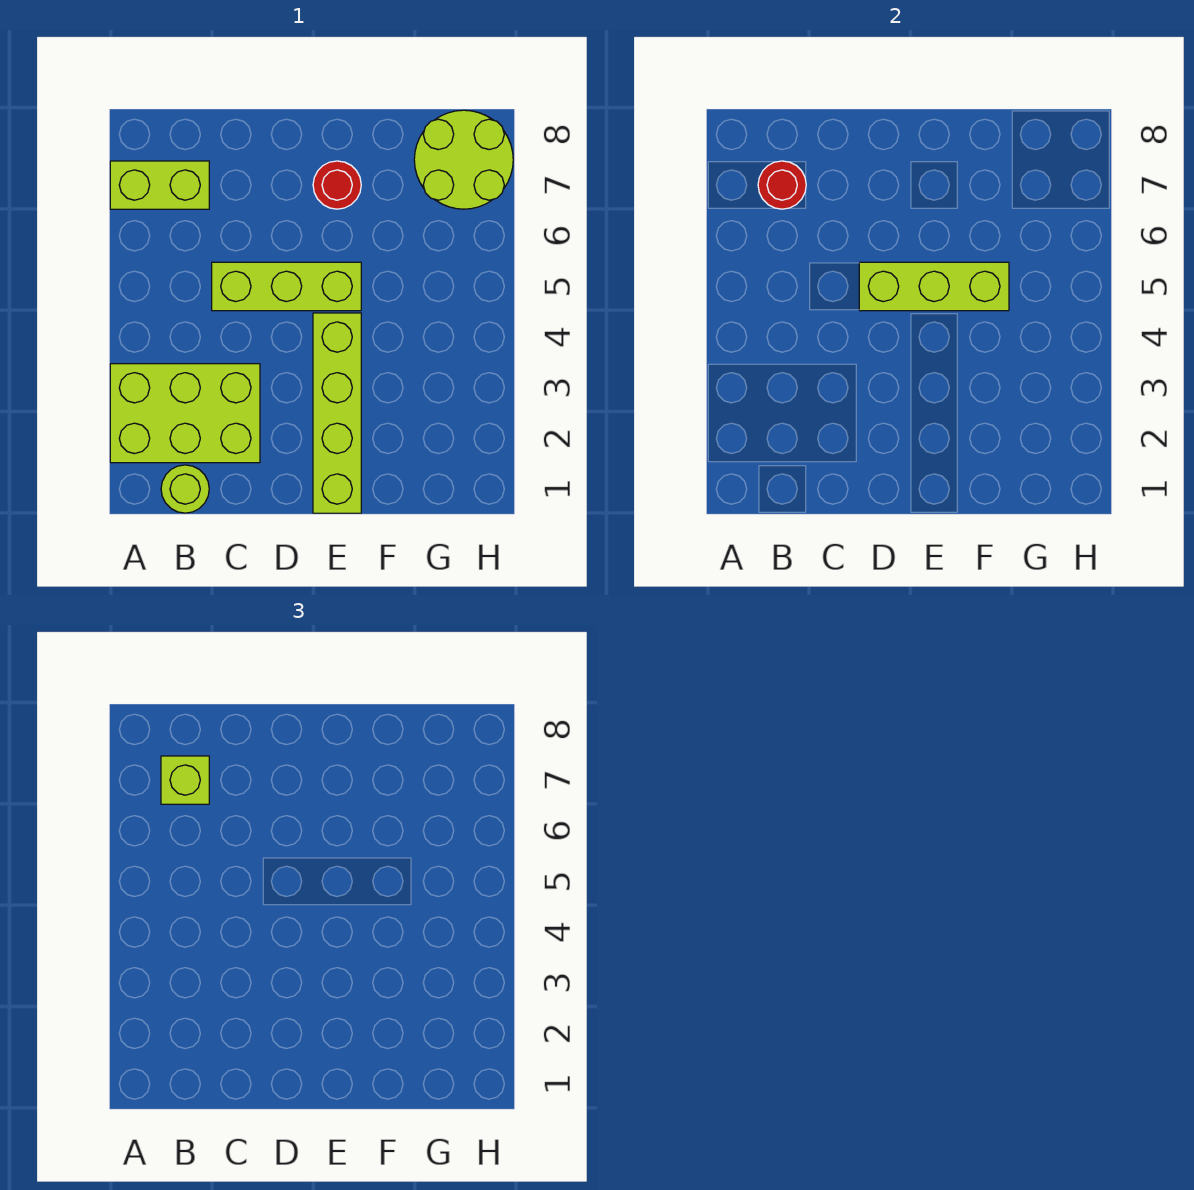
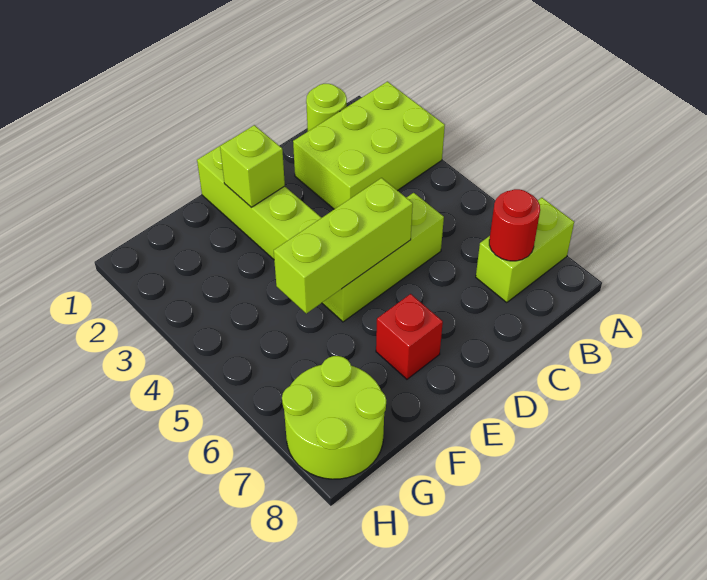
lime brick B7 level 3 -> lime brick E2 level 2
red round brick E7 level 1 -> red brick E7 level 1

